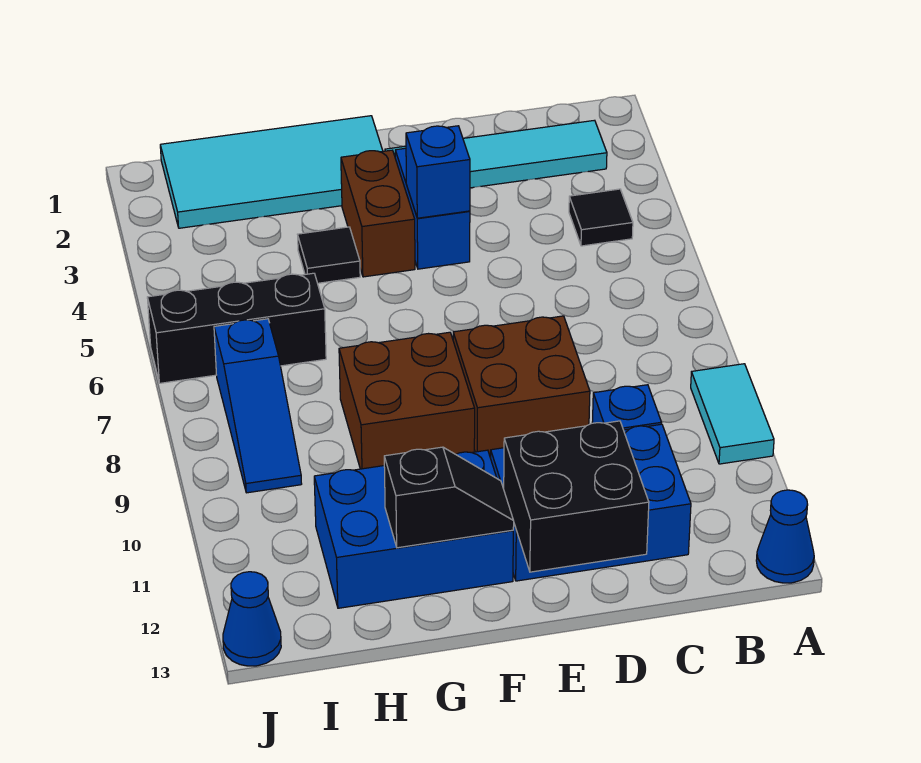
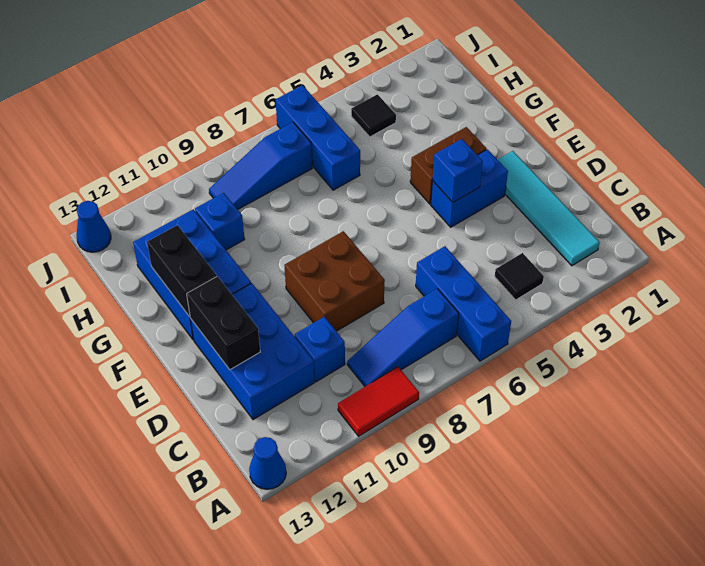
none -> blue brick A6:C6 level 1
cyan tile A9:A10 level 1 -> red tile A9:A10 level 1
none -> blue slope B7:B9 level 1 top 7
black brick D12:E13 level 2 -> black brick D12:E12 level 2
cyan tile F1:I2 level 1 -> none
brown brick F8:G9 level 1 -> none
black slope F12:G12 level 2 top G -> black brick F12:G12 level 2
black tile G4 level 1 -> black tile I4 level 1
black brick H6:J6 level 1 -> blue brick H6:J6 level 1
none -> blue brick H10 level 1

